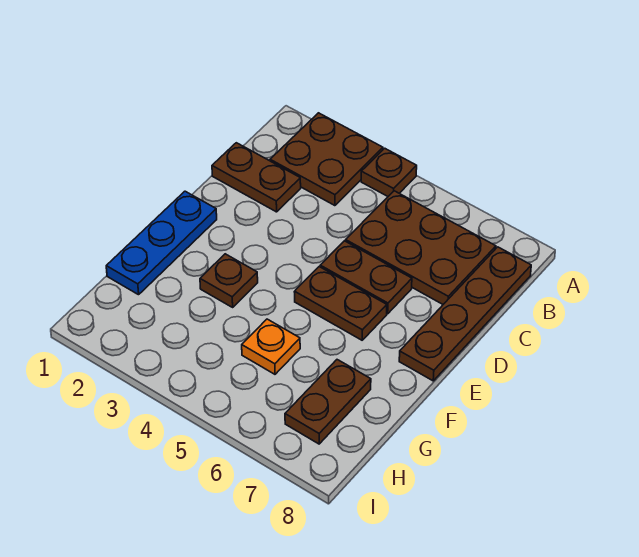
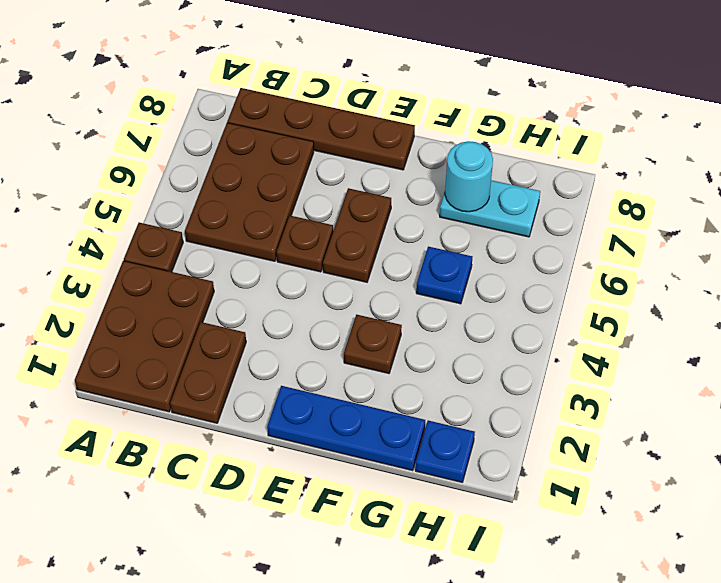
brown plate A2:B3 level 1 -> brown plate A1:B3 level 1
brown plate D5:D6 level 1 -> brown plate D5 level 1
orange plate G5 level 1 -> blue plate G5 level 1
brown plate G7:H7 level 1 -> cyan plate G7:H7 level 1
none -> cyan round brick G7 level 2
none -> blue plate H1 level 1

